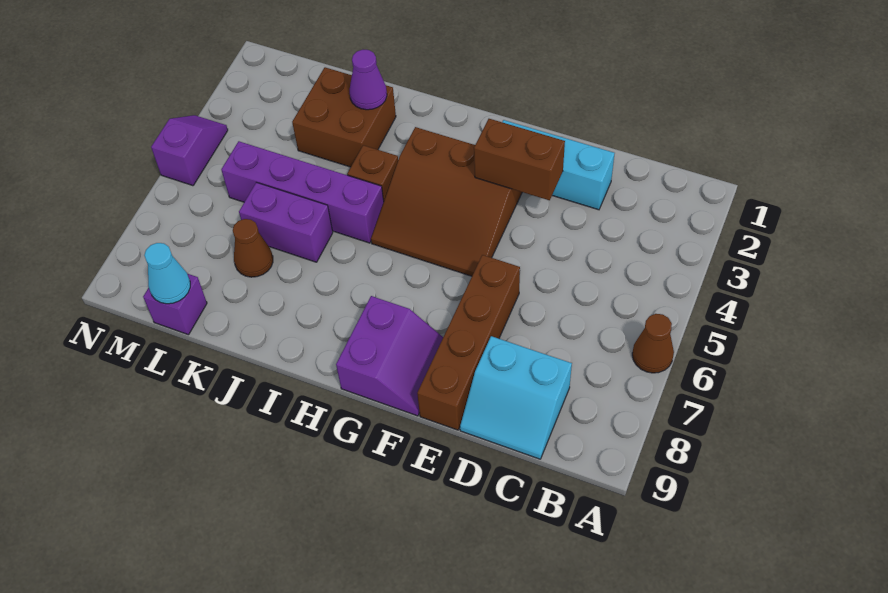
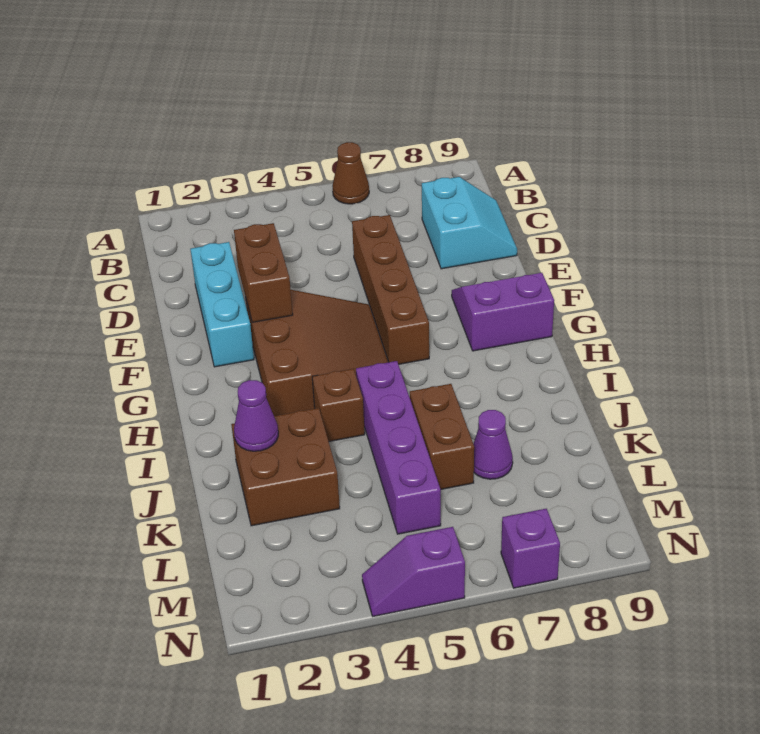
brown brick E6:E9 level 1 -> brown brick D6:G6 level 1
purple brick J6:K6 level 1 -> brown brick J6:K6 level 1
brown cone K7 level 1 -> purple cone K7 level 1
purple brick L9 level 1 -> purple brick N7 level 1
cyan cone L9 level 2 -> none

